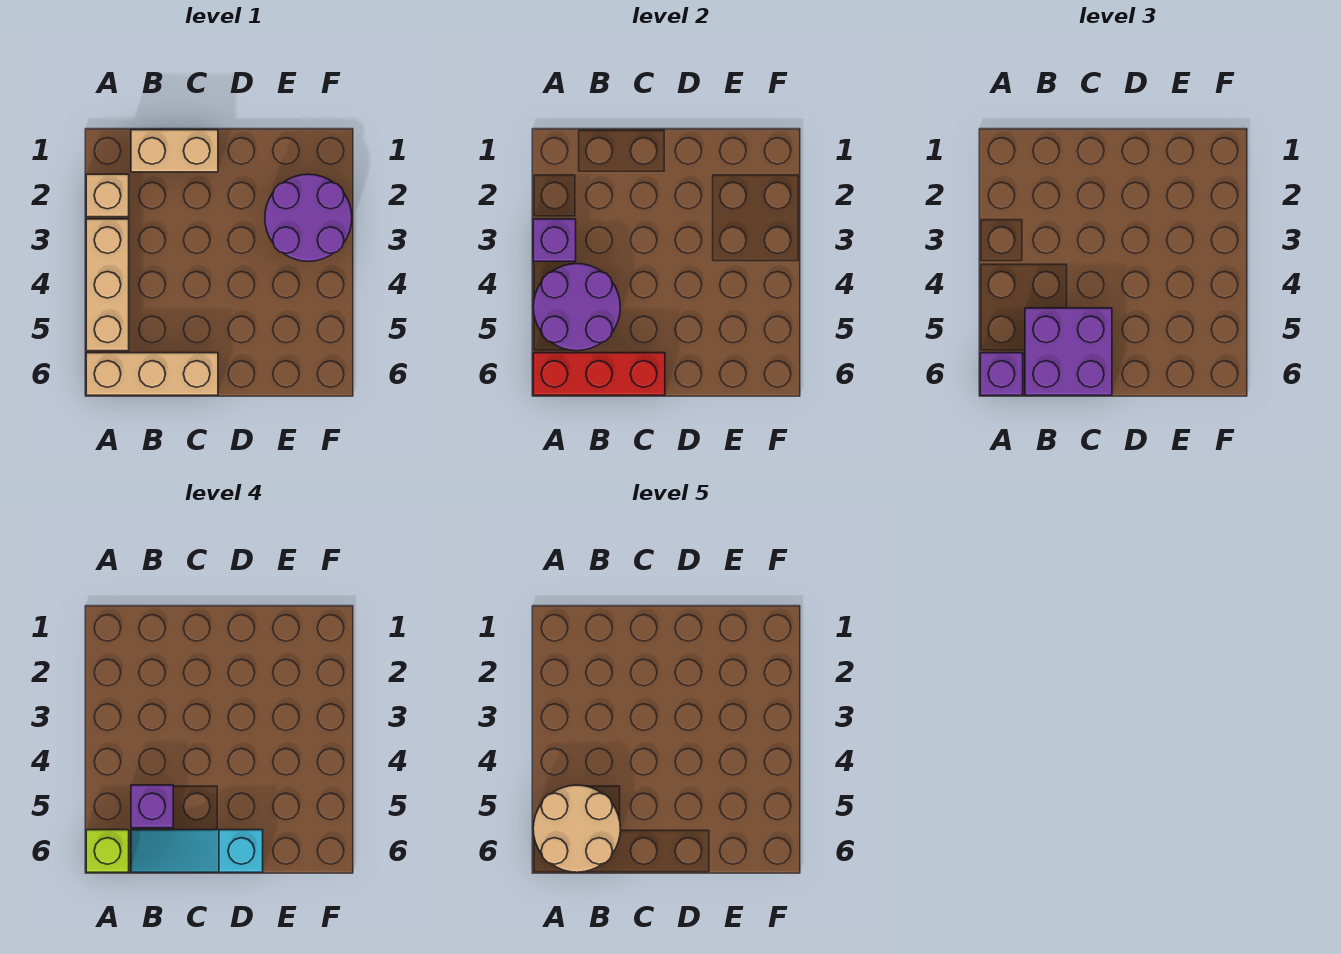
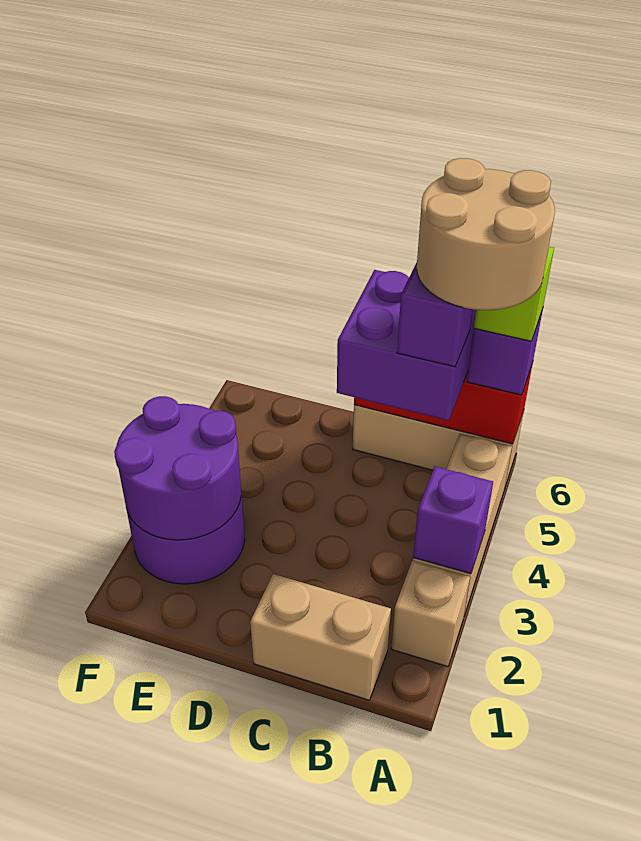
purple round brick A4:B5 level 2 -> purple round brick E2:F3 level 2
cyan slope B6:D6 level 4 top D -> none

